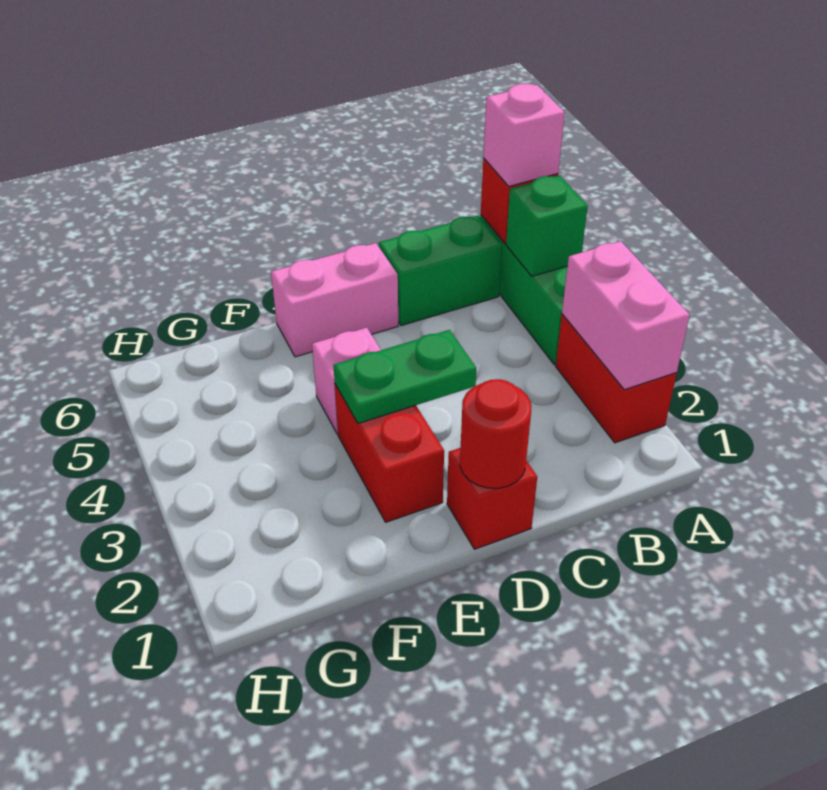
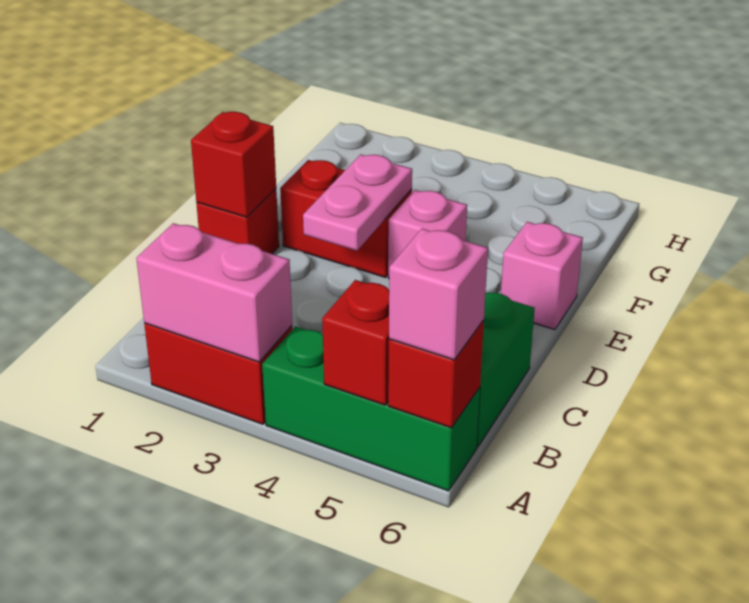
green brick A5 level 2 -> red brick A5 level 2
red round brick D1 level 2 -> red brick D1 level 2
green plate D3:E3 level 2 -> pink plate D3:E3 level 2
pink brick D6:E6 level 1 -> pink brick E6 level 1

